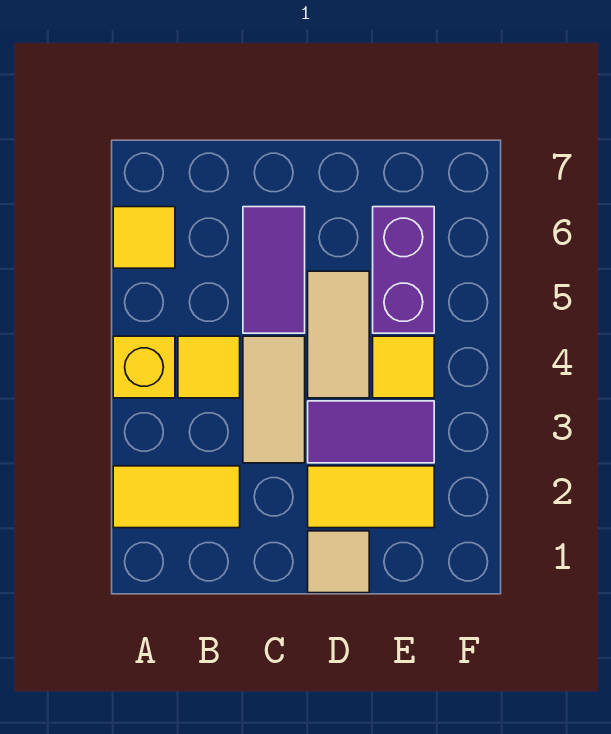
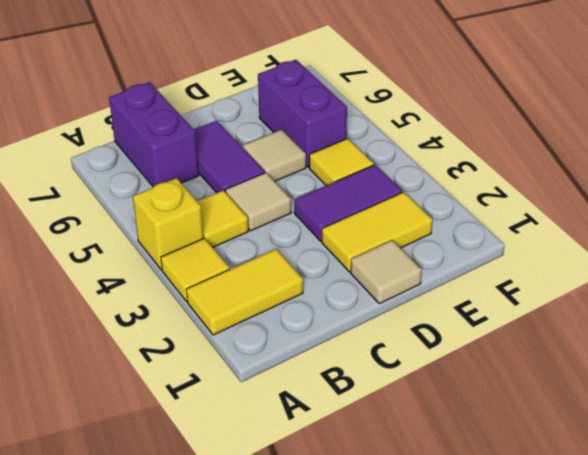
yellow tile A6 level 1 -> yellow tile A3 level 1
none -> purple brick B6:B7 level 1
tan tile C3:C4 level 1 -> tan tile C4 level 1
tan tile D4:D5 level 1 -> tan tile D5 level 1

